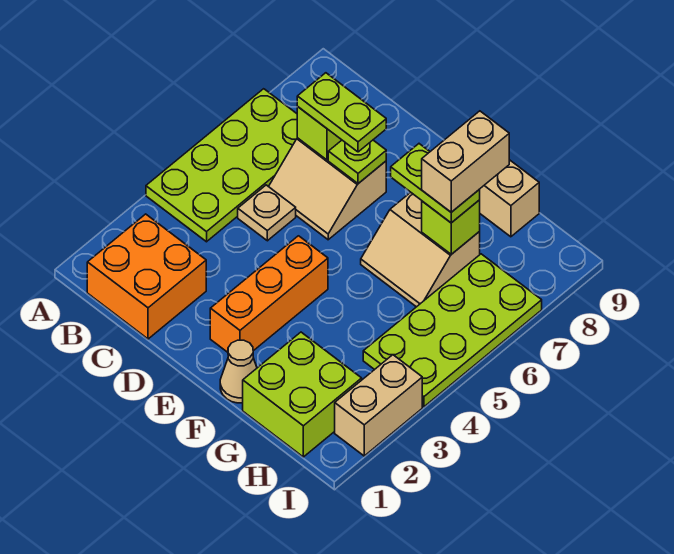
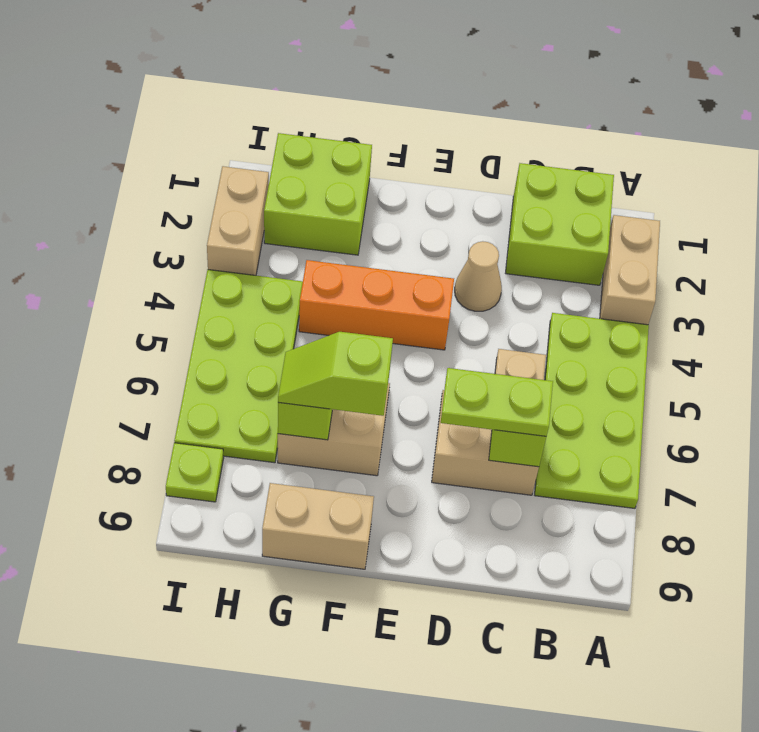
orange brick B1:C2 level 1 -> lime brick B1:C2 level 1
lime plate D7 level 2 -> lime plate I8 level 1
orange brick E2:E4 level 1 -> orange brick E4:G4 level 1
tan cone F1 level 1 -> tan cone D3 level 1
lime plate F7:G7 level 3 -> lime slope F7:G7 level 3 top F
tan brick G7:G8 level 4 -> tan brick A2:A3 level 1

